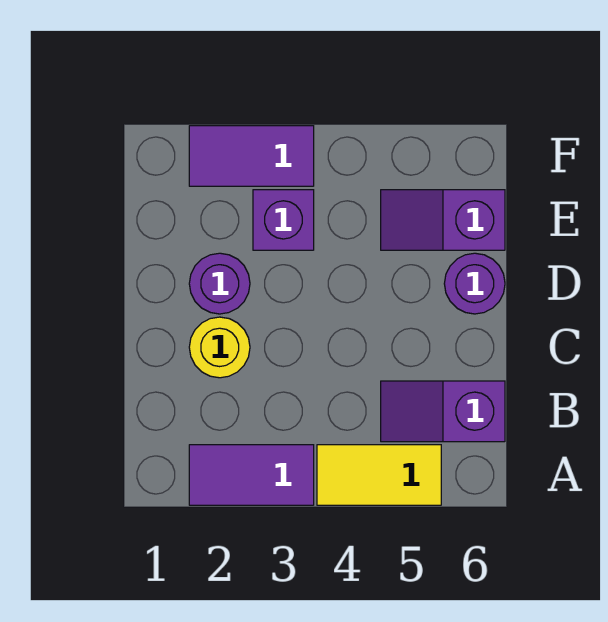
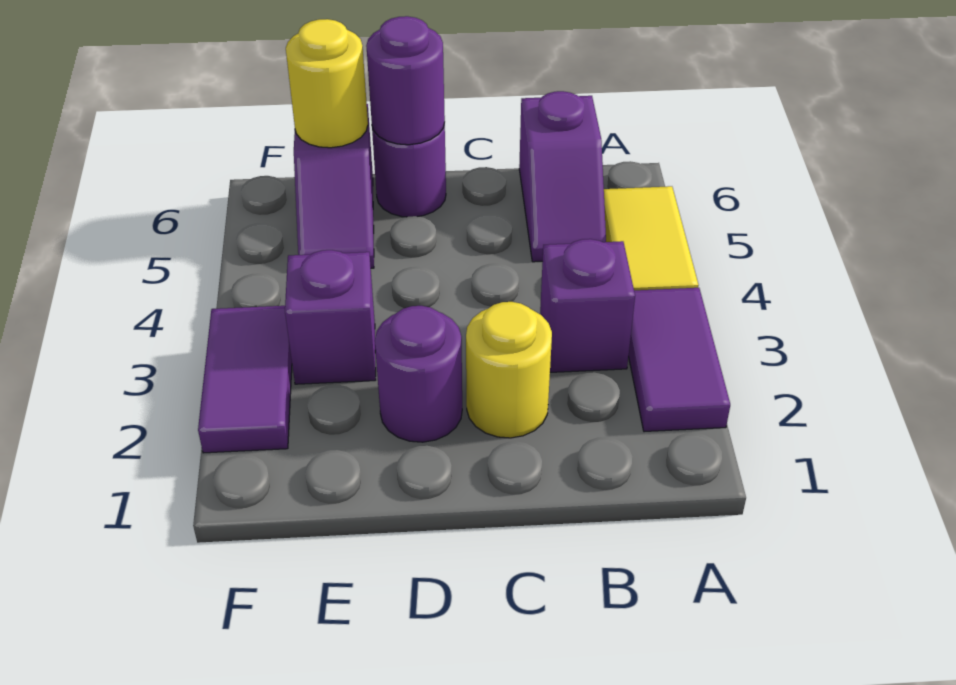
none -> purple brick B3 level 1
none -> purple round brick D6 level 2
none -> yellow round brick E6 level 2

